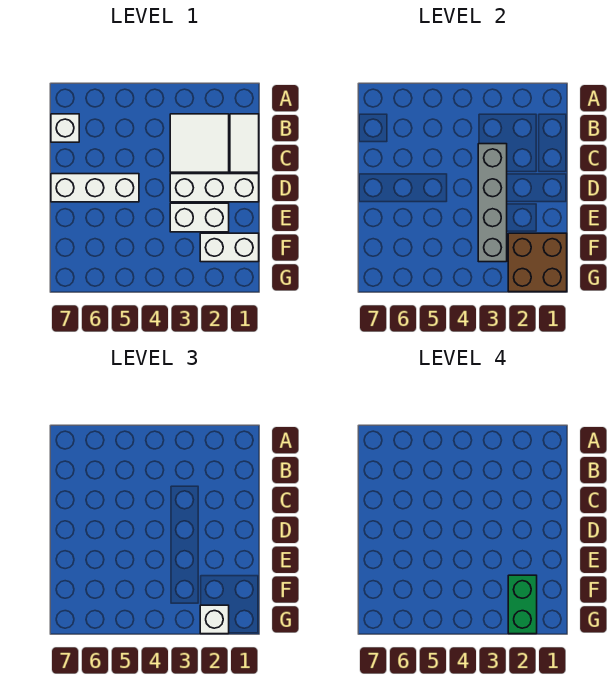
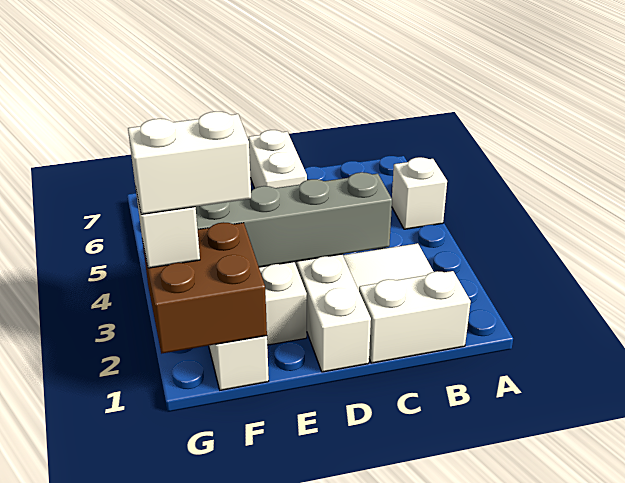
white tile B1:C1 level 1 -> white brick B1:C1 level 1
white brick B7 level 1 -> white brick A5 level 1
white brick D5:D7 level 1 -> white brick D6:D7 level 1
green brick F2:G2 level 4 -> white brick F2:G2 level 4

